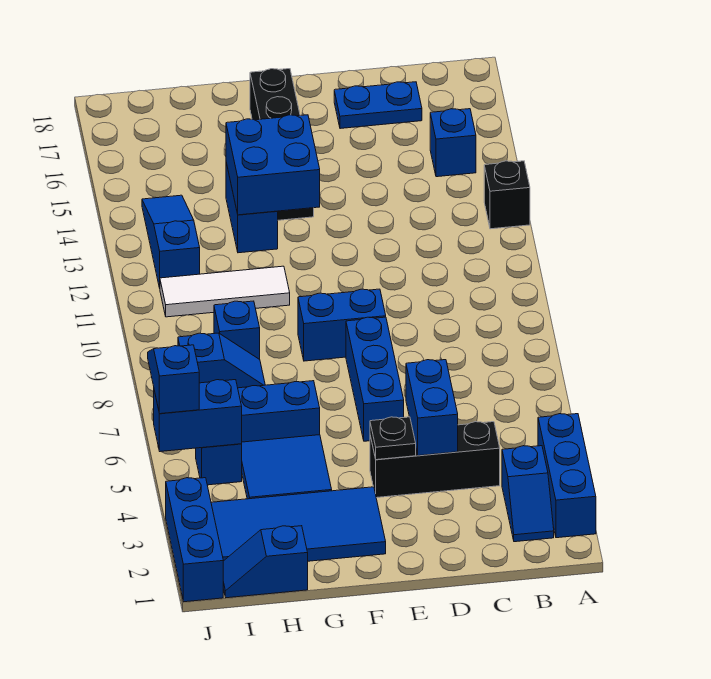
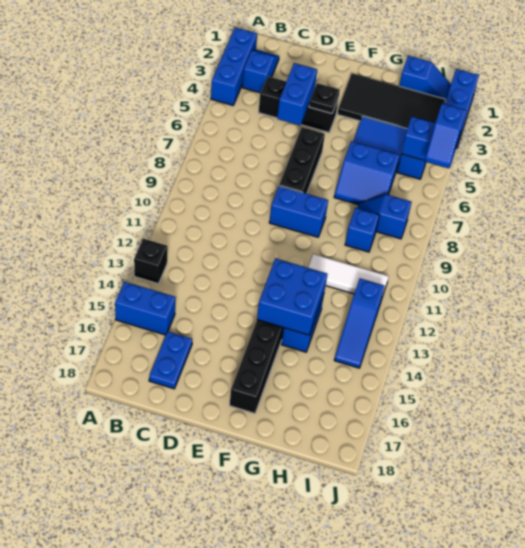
blue brick B15 level 1 -> blue brick A15:B15 level 1
blue plate C17:D17 level 1 -> blue plate C16:C17 level 1
blue brick E6:E8 level 1 -> black brick E6:E8 level 1
blue tile F2:I3 level 1 -> black tile F2:I3 level 1

